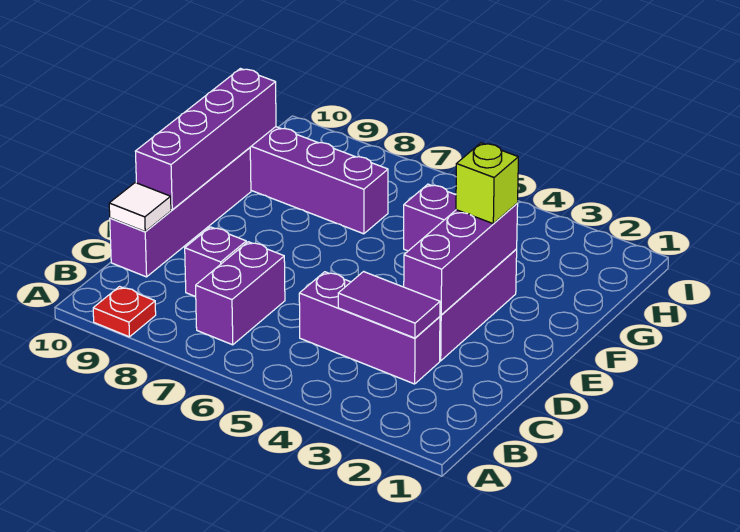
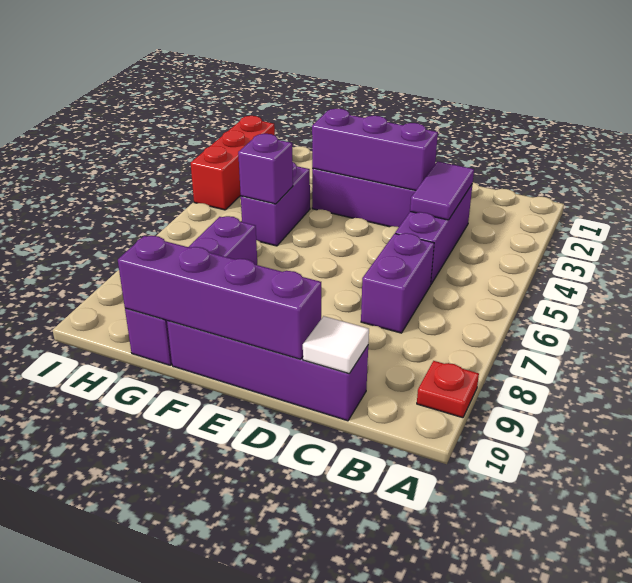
purple brick B7:C7 level 1 -> purple brick C6:C7 level 1
purple brick C8 level 1 -> purple brick G5 level 2
lime brick F3 level 3 -> none
none -> red brick I2:I4 level 1

